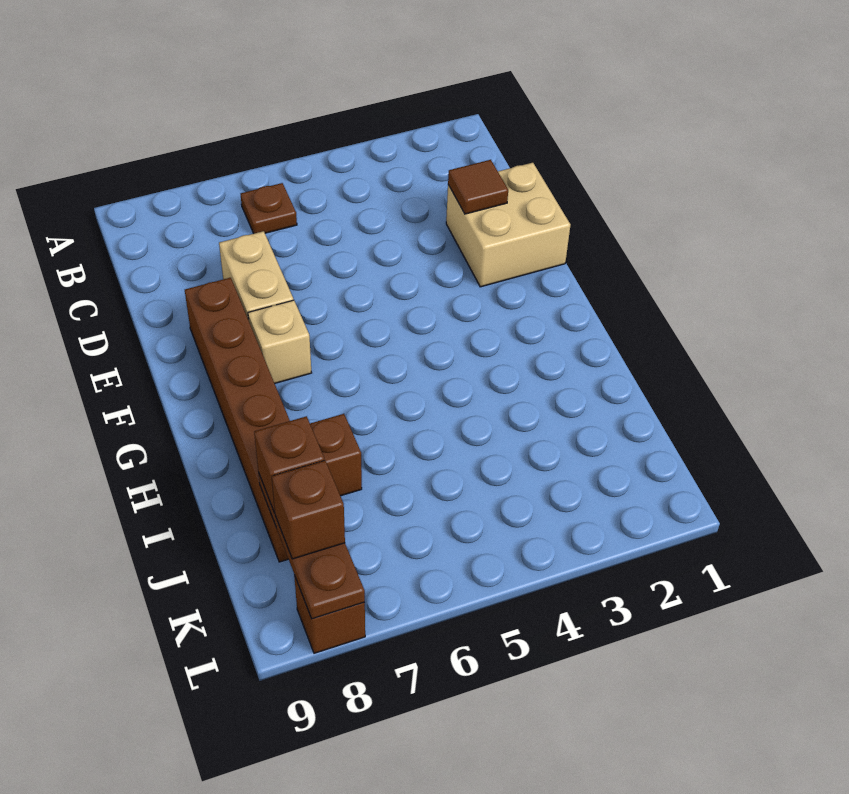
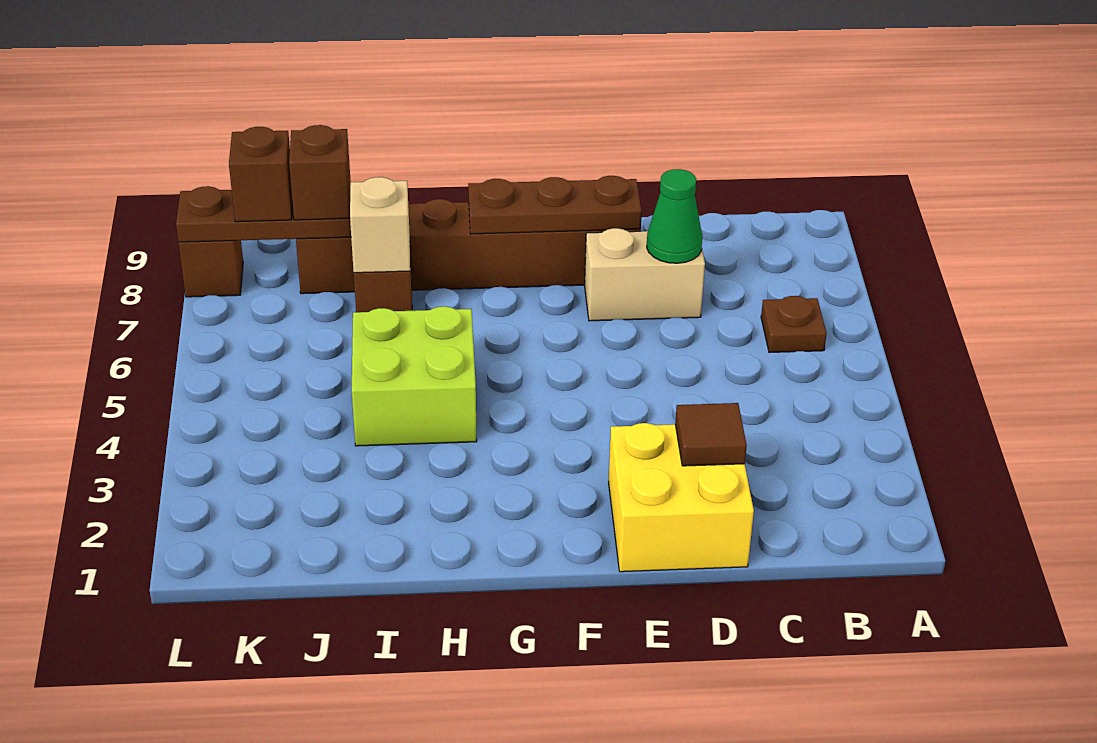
tan brick D1:E2 level 1 -> yellow brick D1:E2 level 1
none -> green cone D7 level 2
none -> brown plate E8:G8 level 2
tan brick F7 level 1 -> tan brick I7 level 2
none -> lime brick H4:I5 level 1

